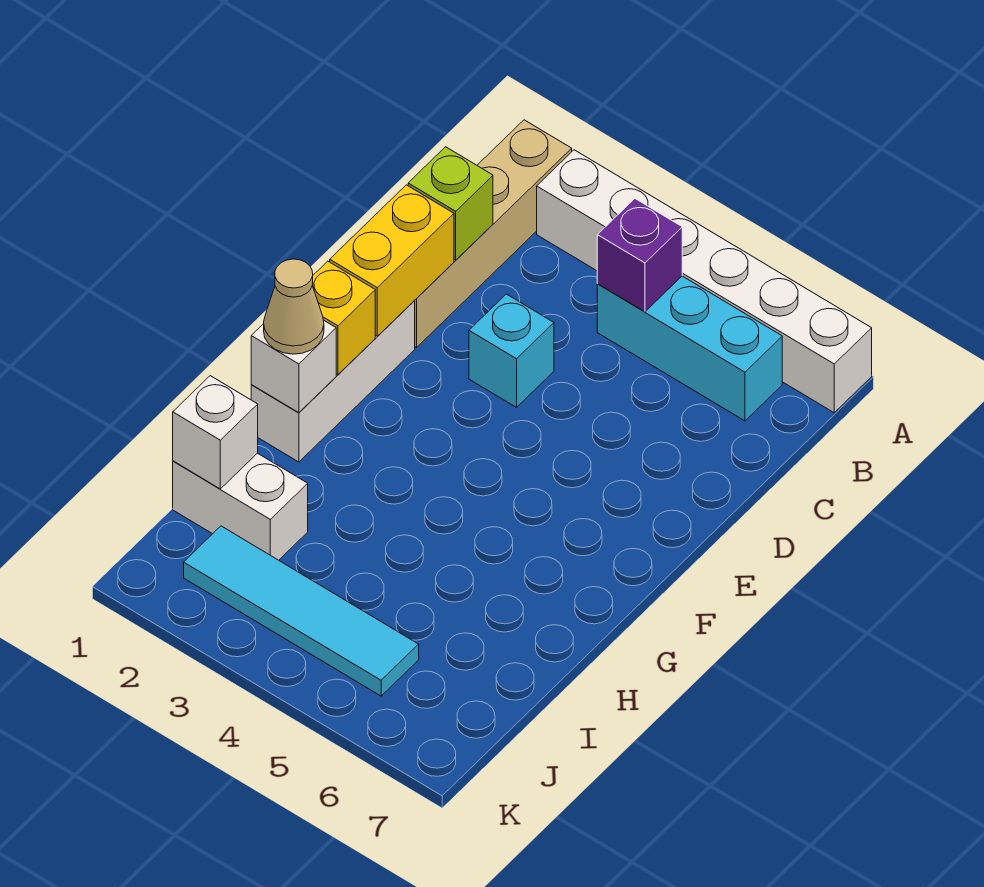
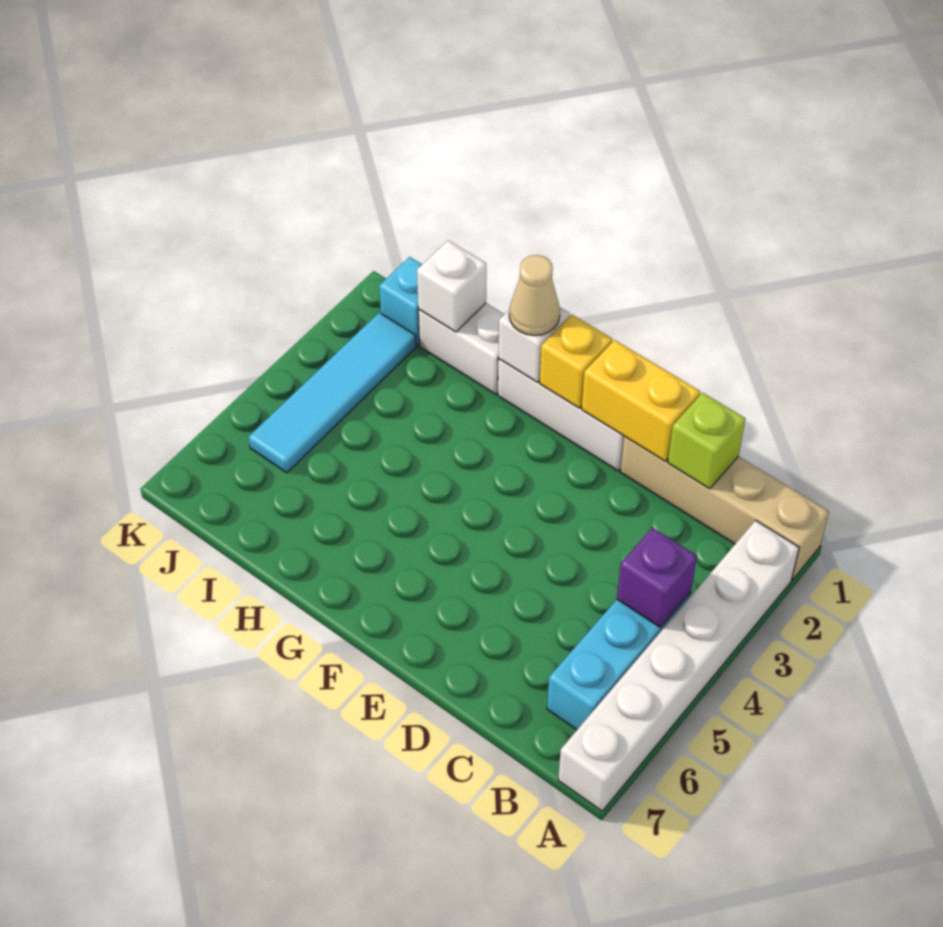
cyan brick D3 level 1 -> cyan brick J1 level 1
white brick I1:I2 level 1 -> white brick H1:I1 level 1

